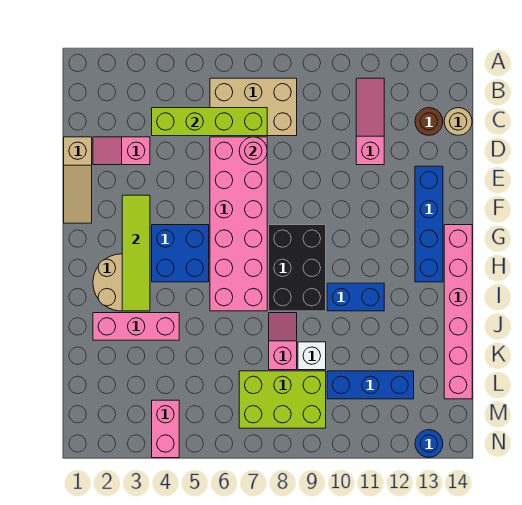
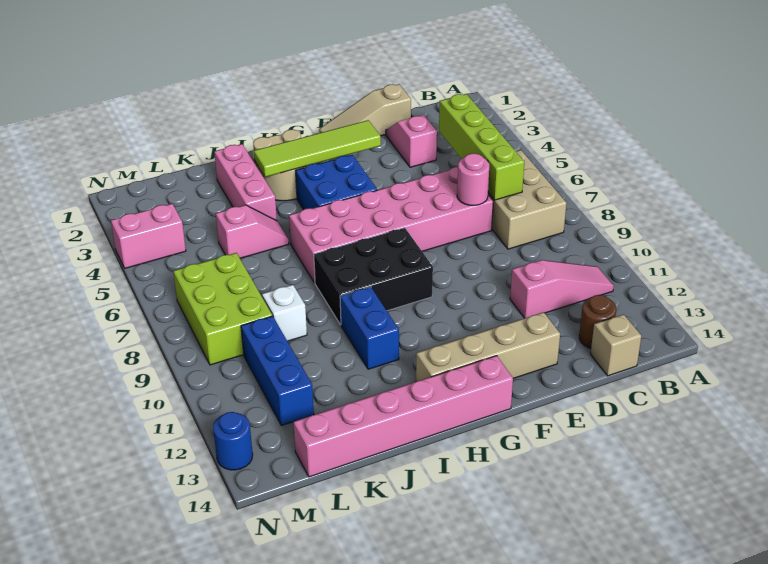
tan round brick C14 level 1 -> tan brick C14 level 1
blue brick E13:H13 level 1 -> tan brick E13:H13 level 1
pink slope J8:K8 level 1 top K -> pink slope J5:K5 level 1 top K

